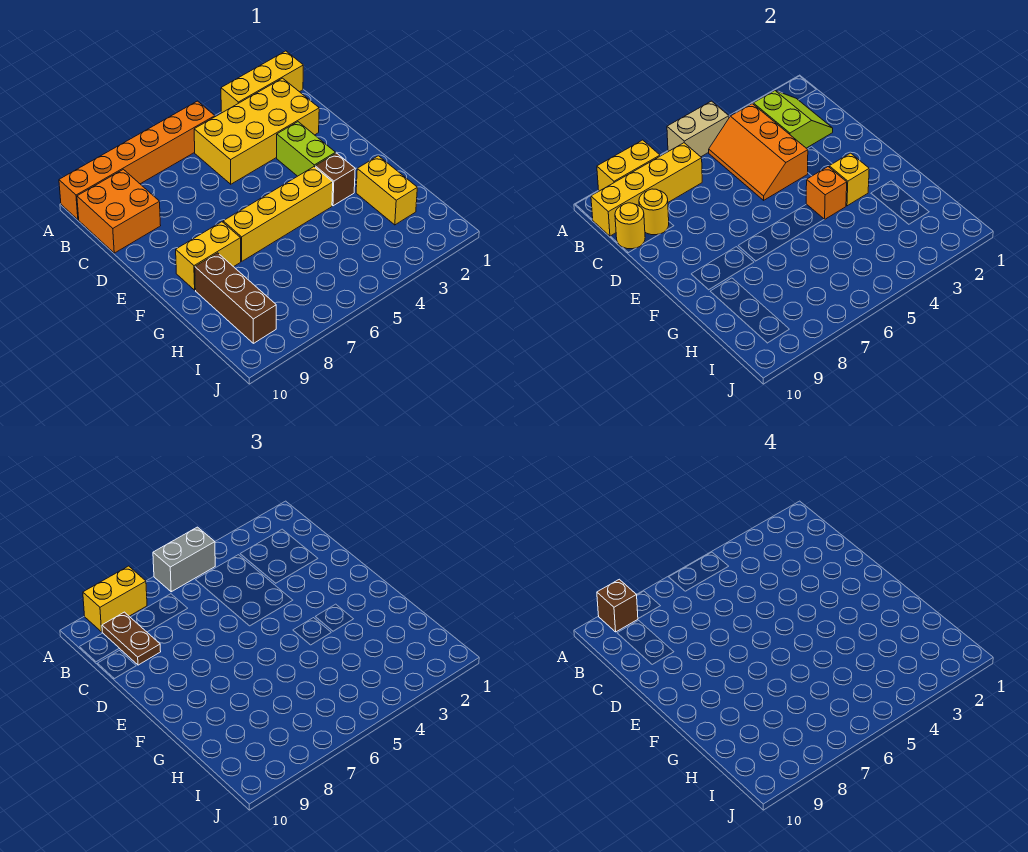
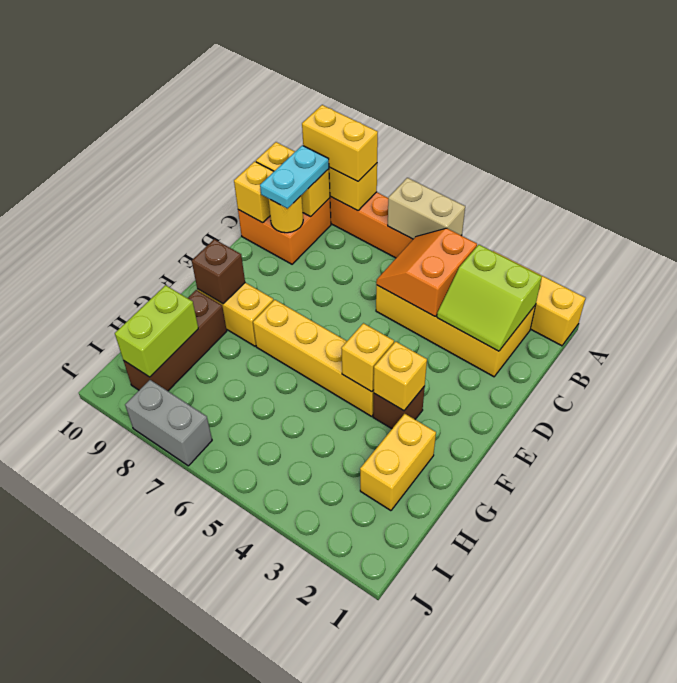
grey brick A5:A6 level 3 -> grey brick J7:J8 level 1
brown brick A9 level 4 -> brown brick F9 level 2
lime slope B2:C3 level 2 top 3 -> lime slope B2:C3 level 2 top B
orange slope B4:D5 level 2 top 4 -> orange slope B4:C5 level 2 top 4
yellow brick B7:B10 level 2 -> yellow brick B9:B10 level 2
brown plate B9:C9 level 3 -> cyan plate B9:C9 level 3
yellow round brick C10 level 2 -> yellow brick C10 level 2
lime brick D3:E3 level 1 -> lime brick H9:I9 level 2
orange brick F4 level 2 -> yellow brick F4 level 2

